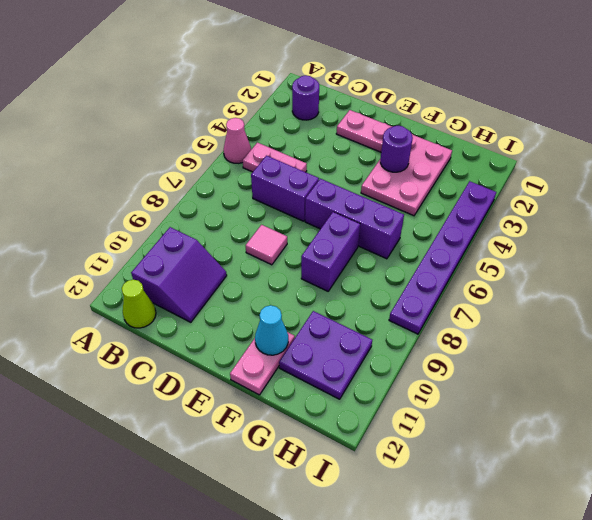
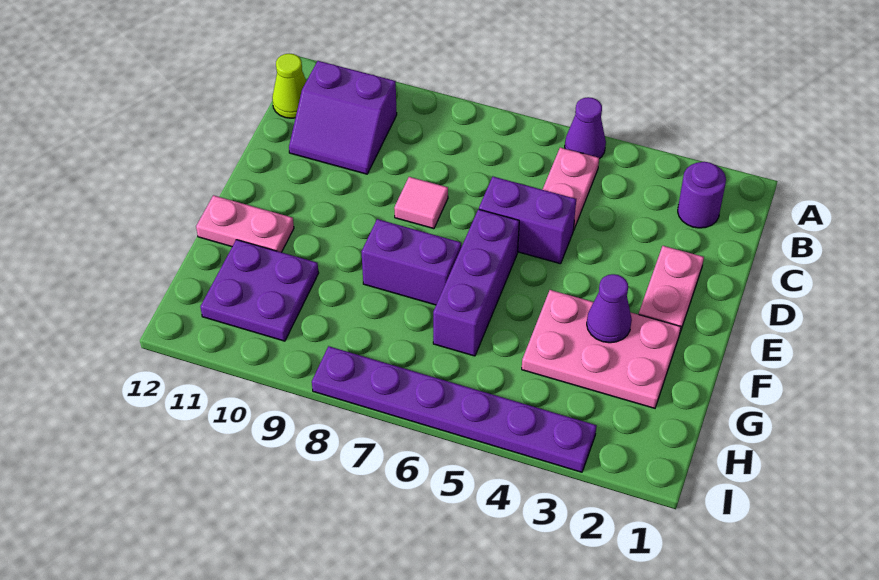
pink cone A5 level 1 -> purple cone A5 level 1
purple brick C6:D6 level 1 -> purple brick D5:D6 level 1
purple round brick F3 level 2 -> purple cone F3 level 2
cyan cone F11 level 2 -> none

